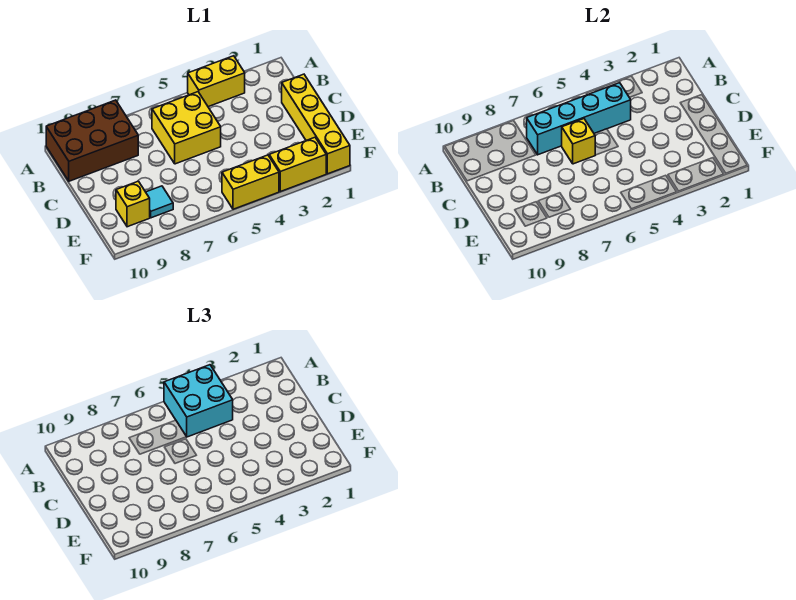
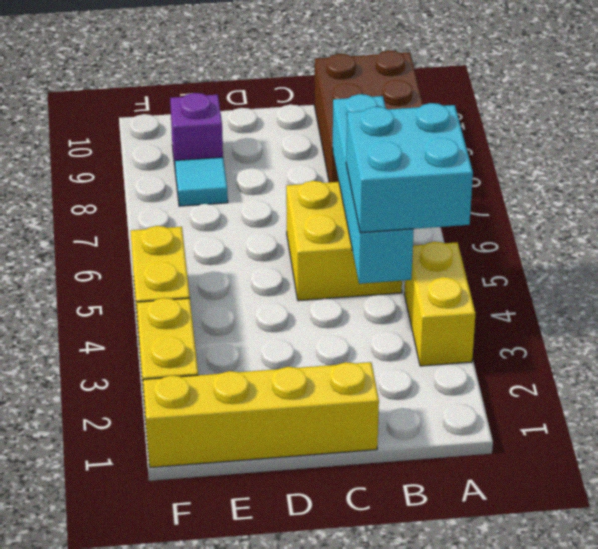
yellow brick C6 level 2 -> none
yellow brick E9 level 1 -> purple brick E9 level 1

